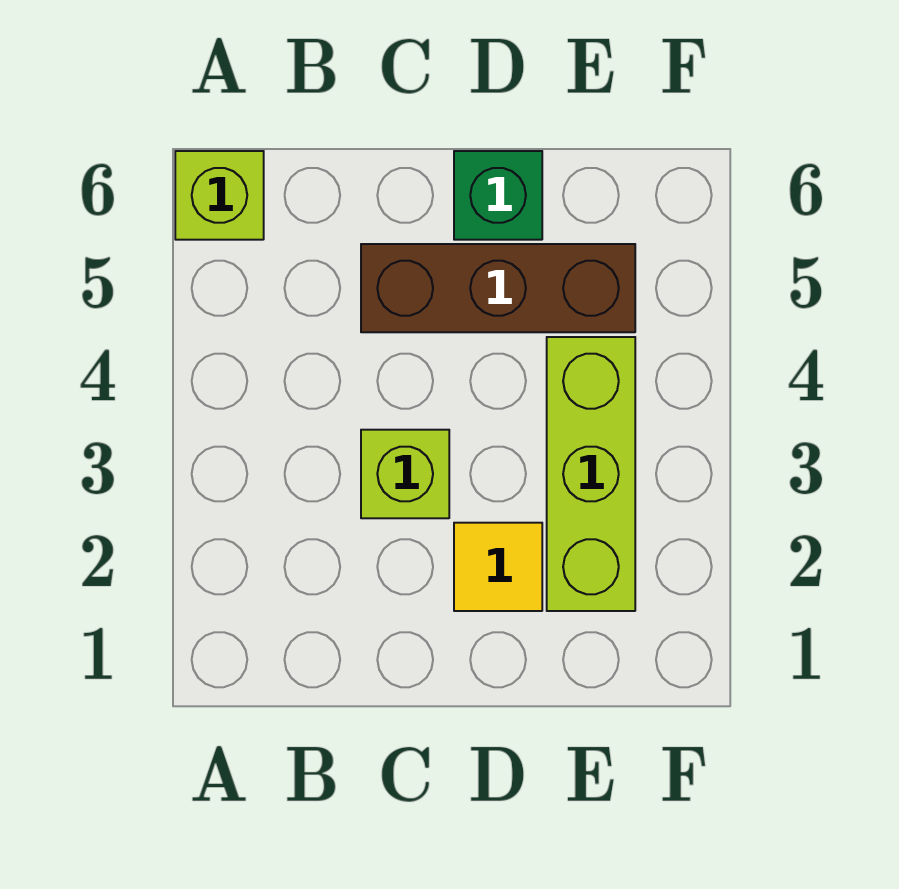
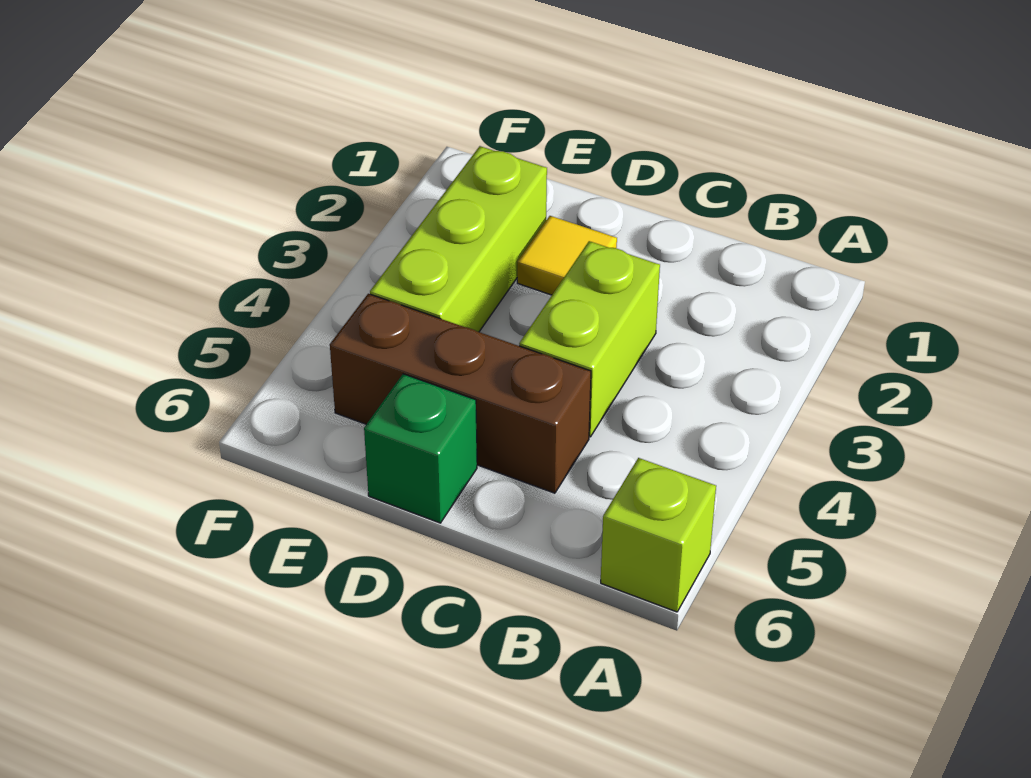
lime brick C3 level 1 -> lime brick C3:C4 level 1

